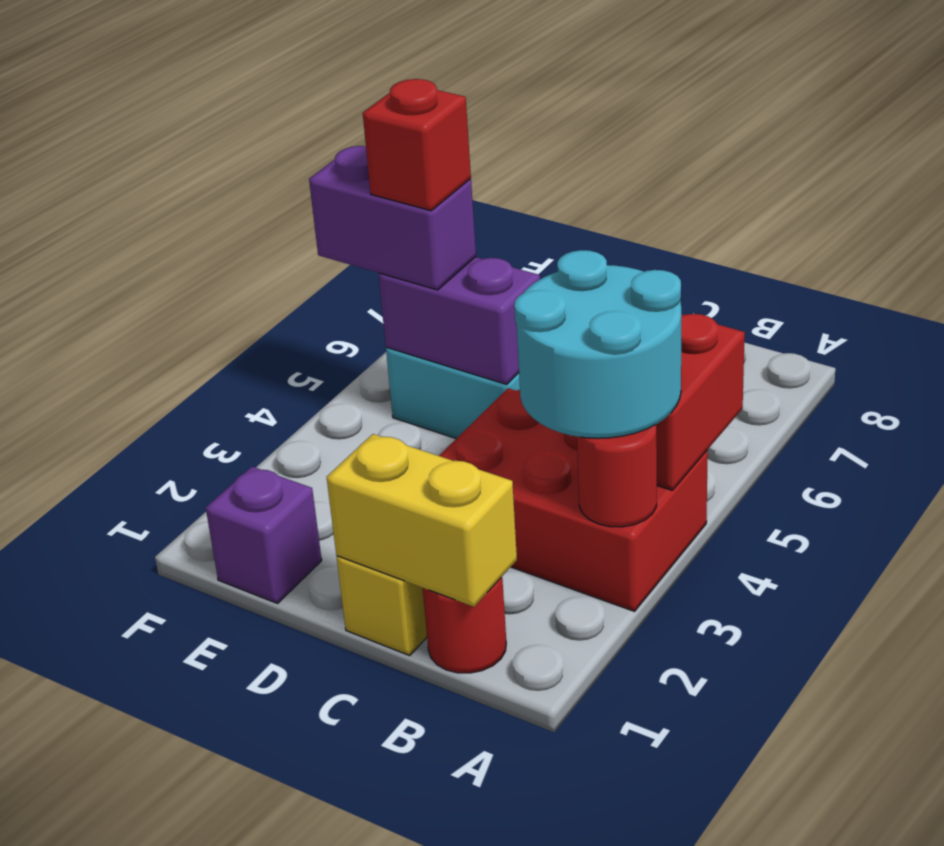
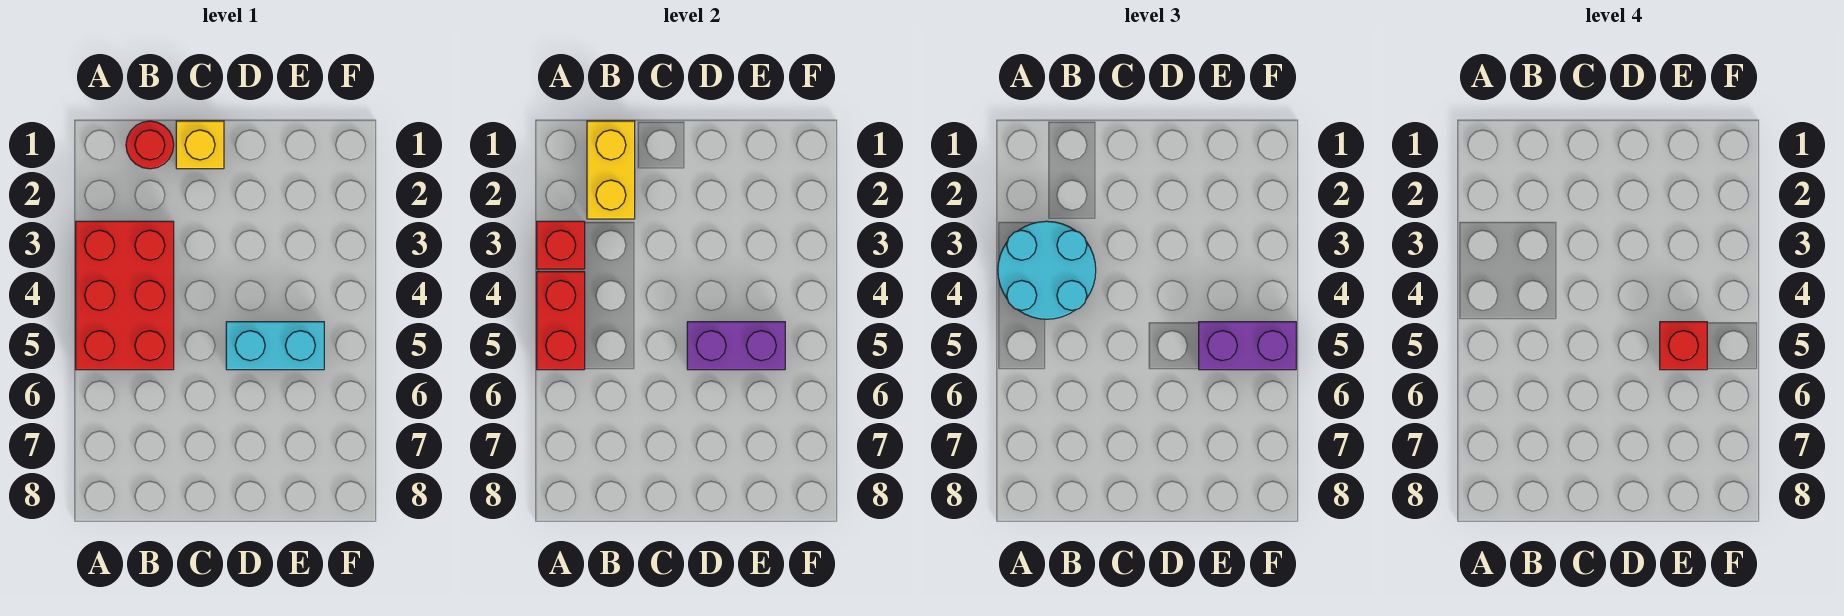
red brick A3:C4 level 1 -> red brick A3:B5 level 1
red round brick A3 level 2 -> red brick A3 level 2
yellow brick B1:C1 level 2 -> yellow brick B1:B2 level 2
purple brick E1 level 1 -> none

